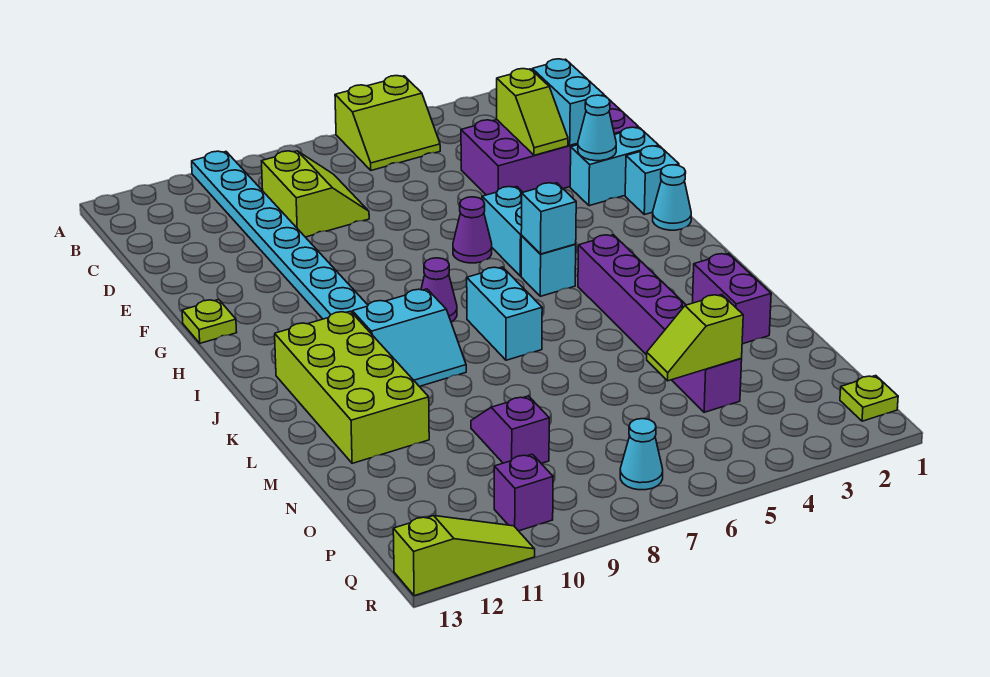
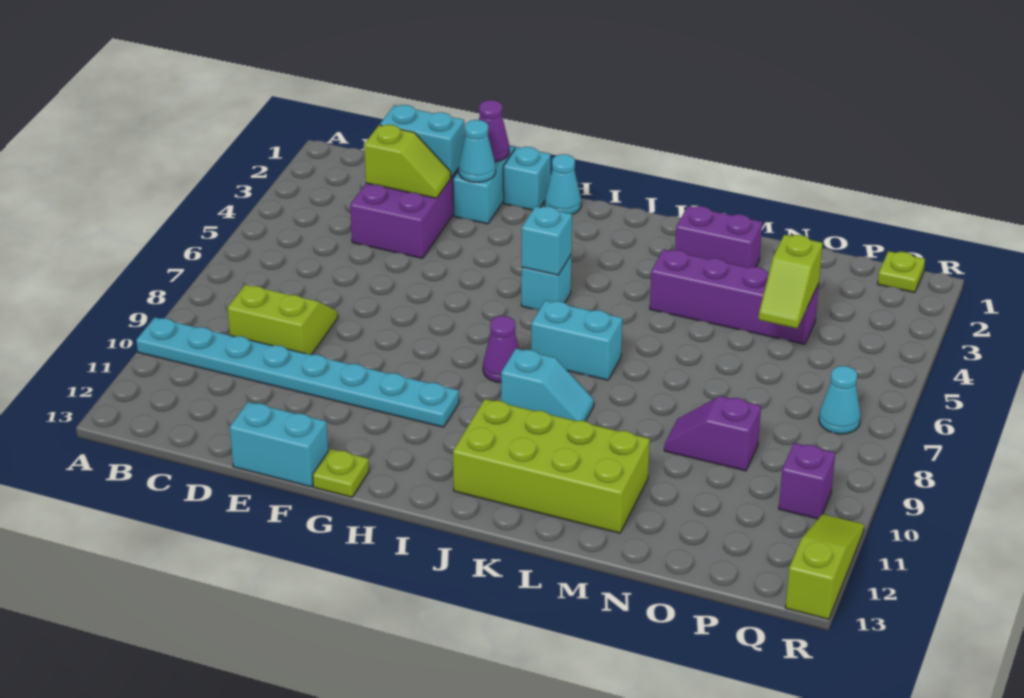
lime slope A5:B6 level 1 top A -> none
cyan brick G5:H5 level 1 -> cyan brick E13:F13 level 1
purple cone G6 level 1 -> purple cone F1 level 2
purple brick J4:O4 level 1 -> purple brick L4:O4 level 1
cyan slope J9:K10 level 1 top J -> cyan slope J9:K9 level 1 top J

